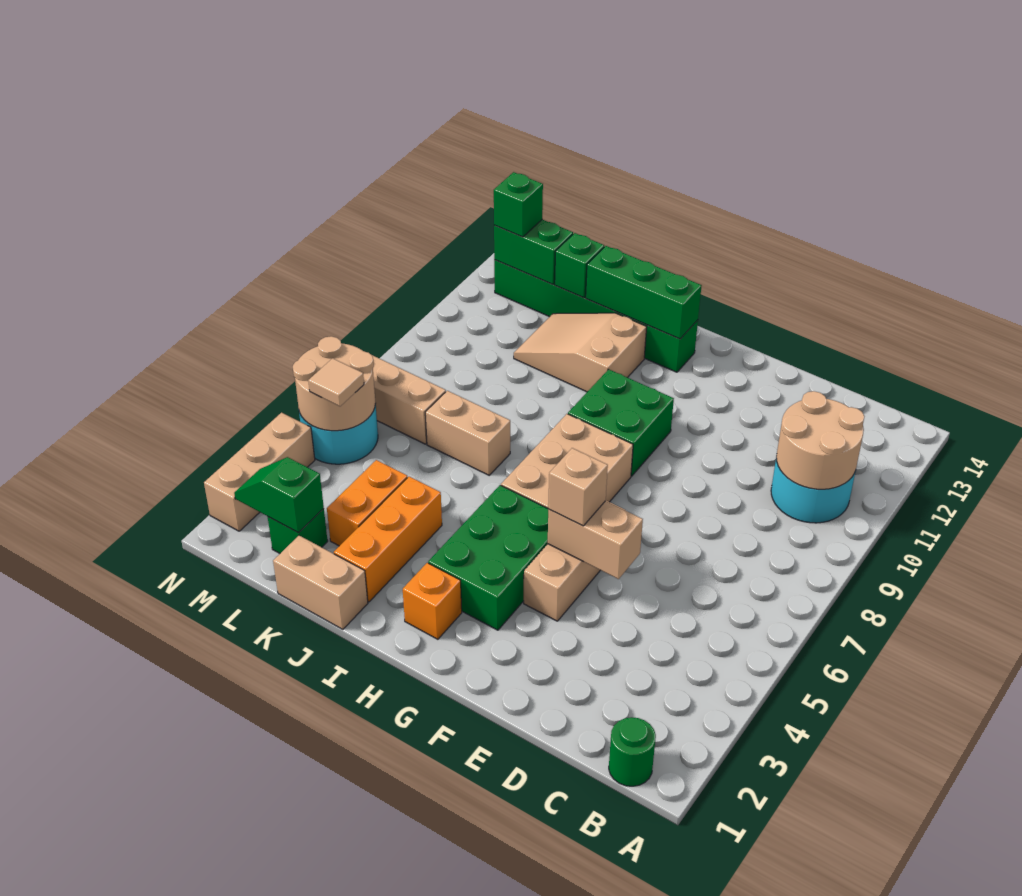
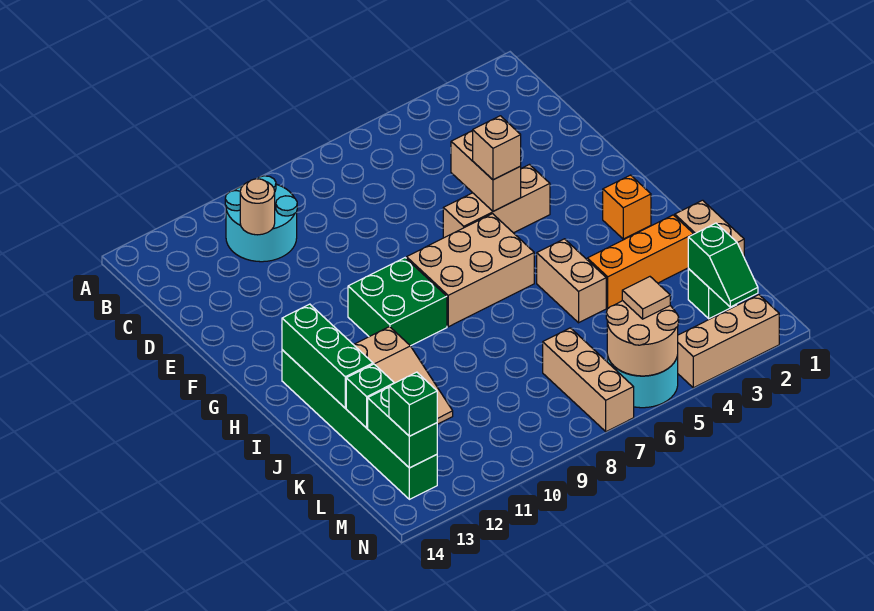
green round brick B1 level 1 -> none
tan round brick B10:C11 level 2 -> tan round brick C11 level 2
green brick G3:H5 level 1 -> none
tan brick J7:K7 level 1 -> tan brick I5:J5 level 1
orange brick K3:K4 level 1 -> none

